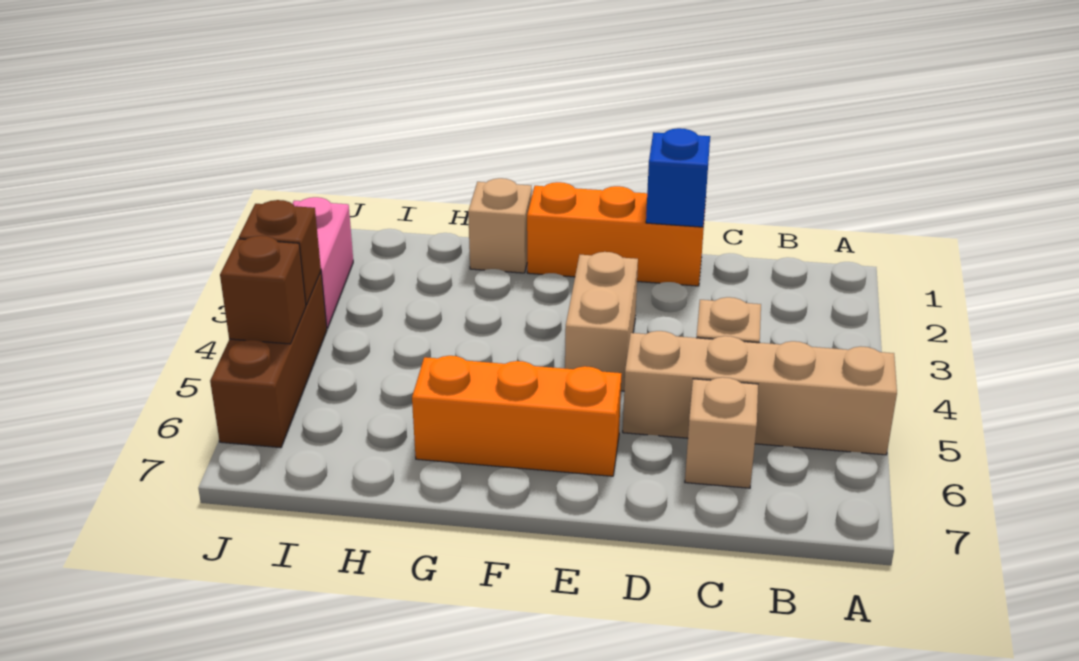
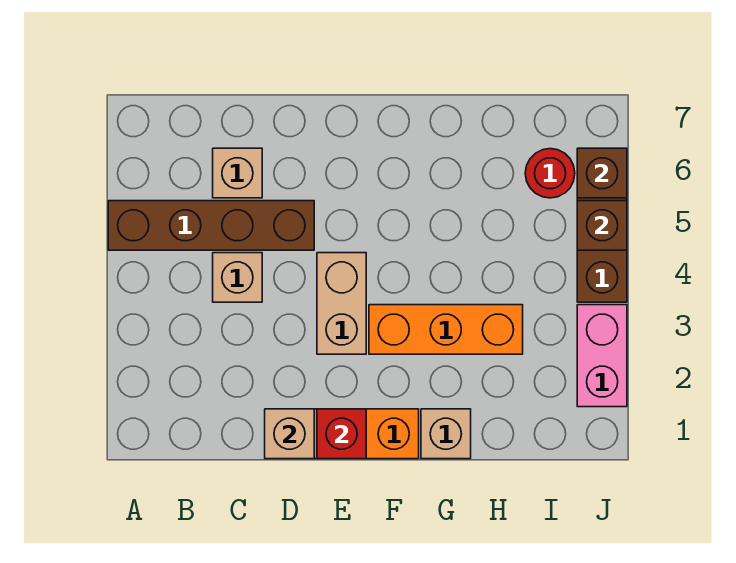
tan brick A5:D5 level 1 -> brown brick A5:D5 level 1
blue brick D1 level 2 -> tan brick D1 level 2
none -> red brick E1 level 2
orange brick E6:G6 level 1 -> orange brick F3:H3 level 1
none -> red round brick I6 level 1
brown brick J4 level 2 -> brown brick J6 level 2

